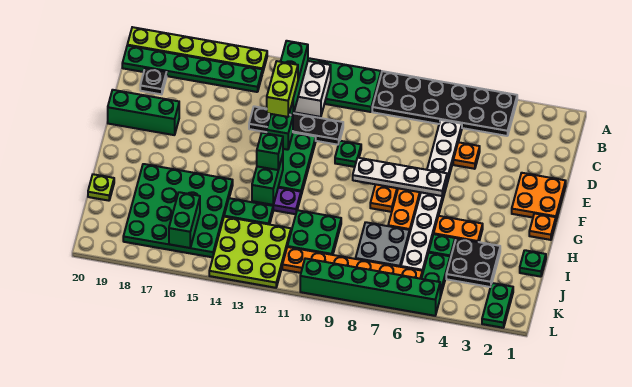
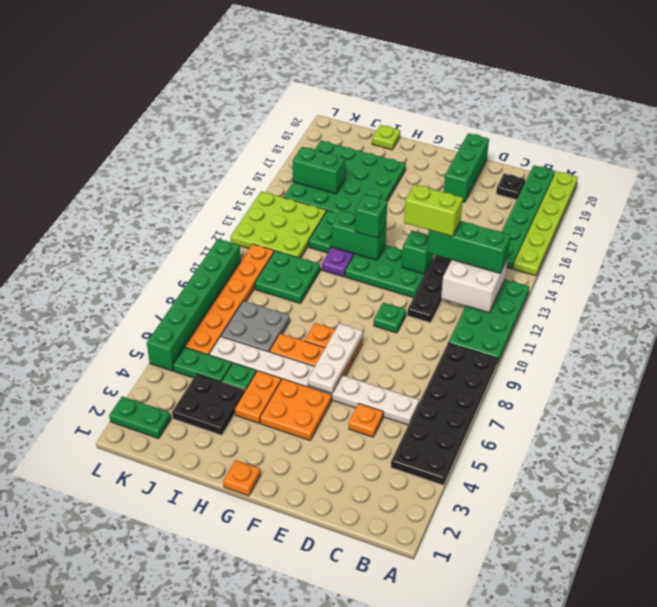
orange plate E1:F2 level 1 -> orange plate F4:G5 level 1
white plate F6:F9 level 2 -> white plate F6:F8 level 2
green plate I1 level 1 -> none

